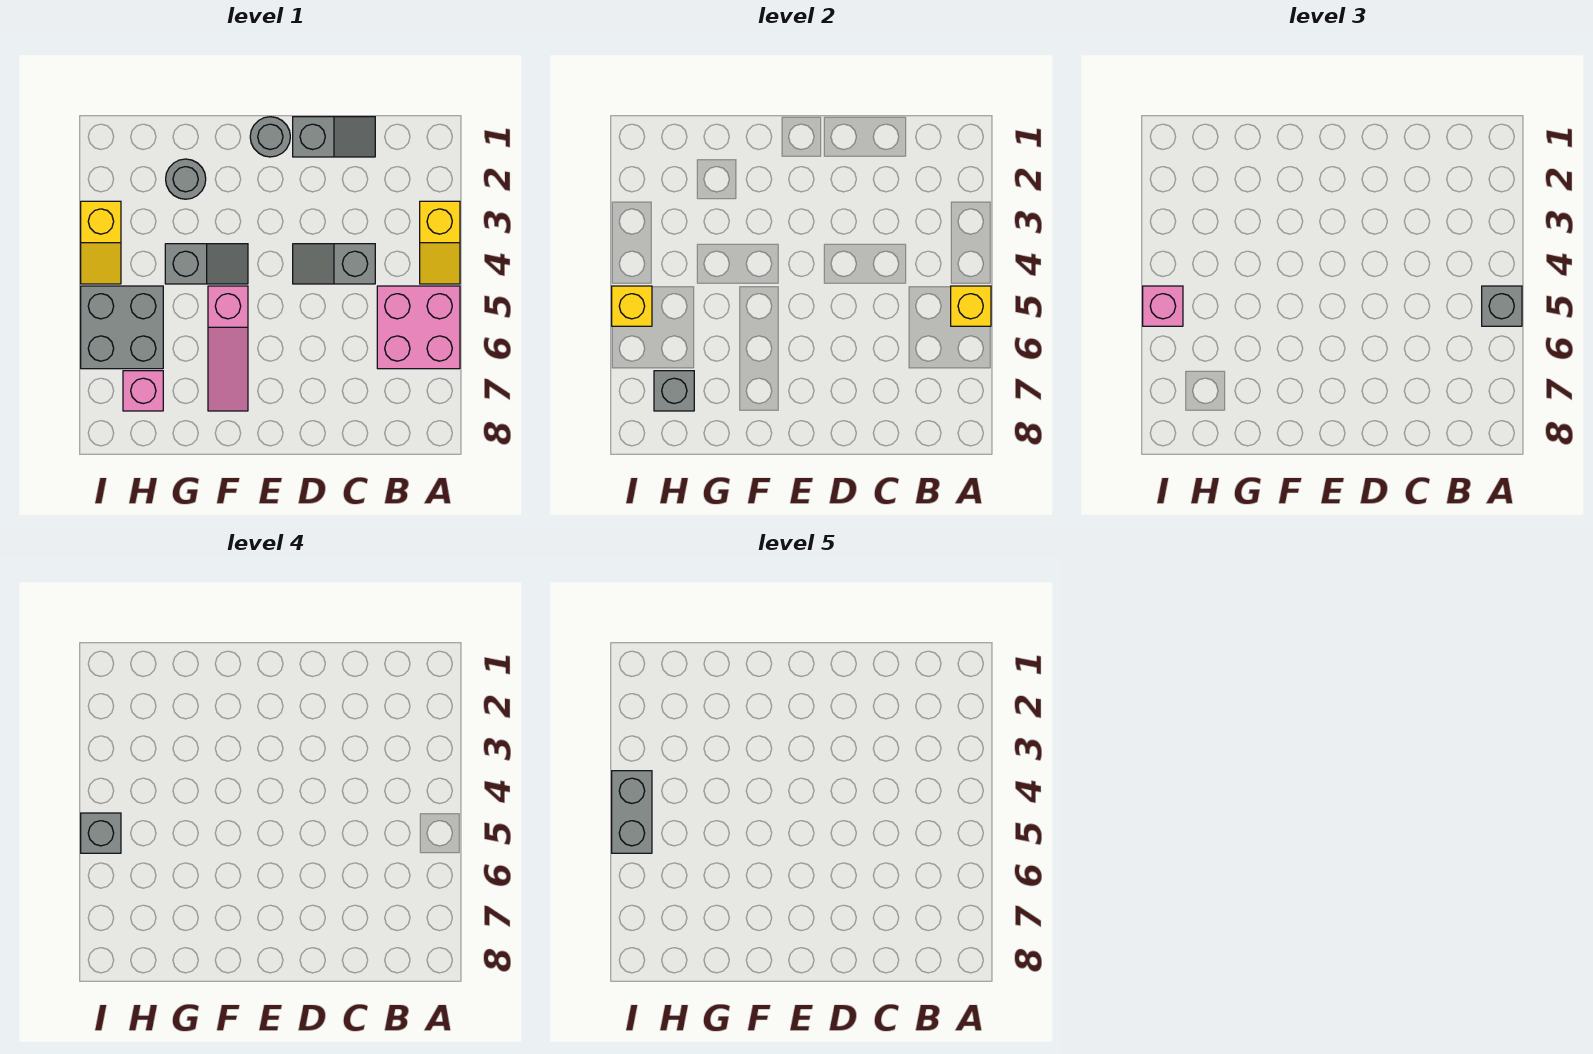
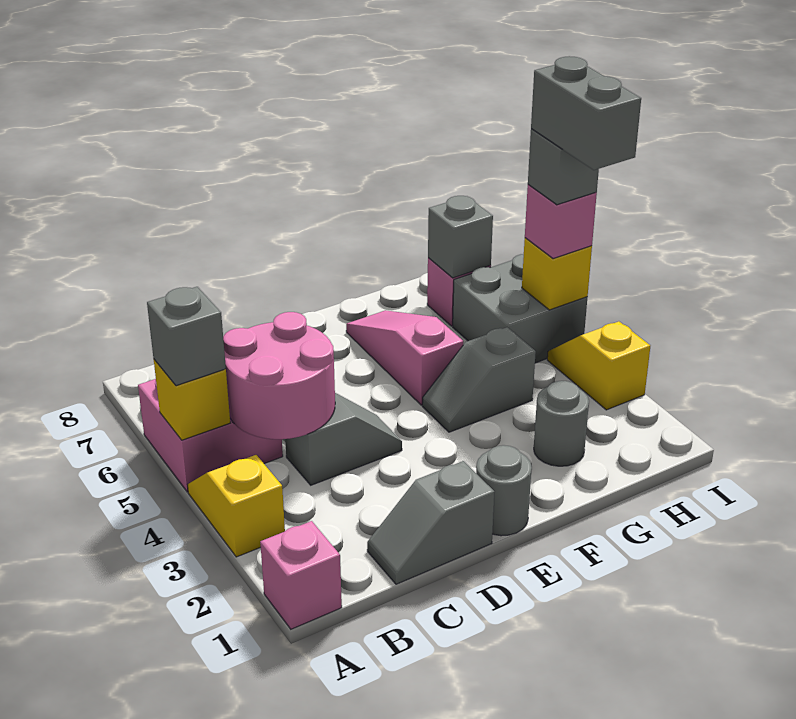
none -> pink brick A1 level 1
none -> pink round brick B4:C5 level 2

